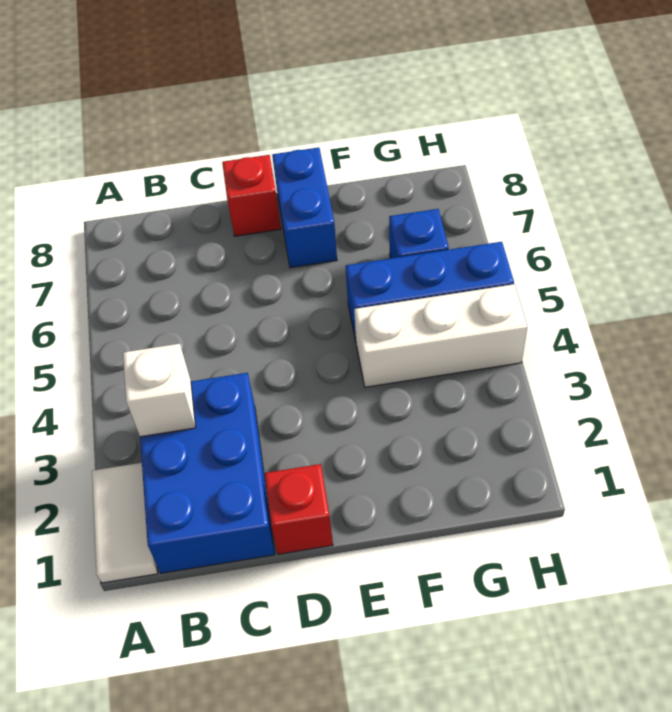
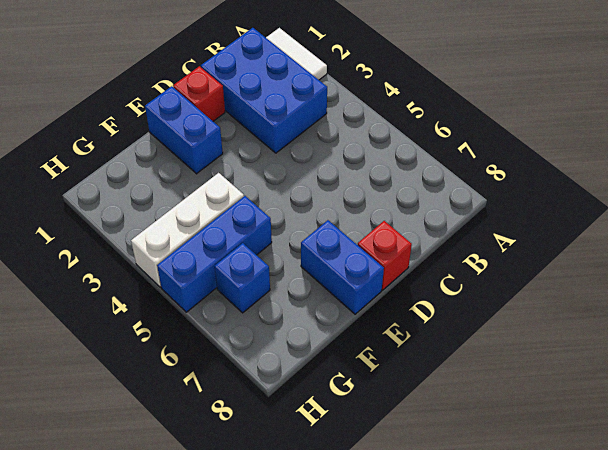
white brick B3 level 2 -> none
none -> blue brick E1:E2 level 1

